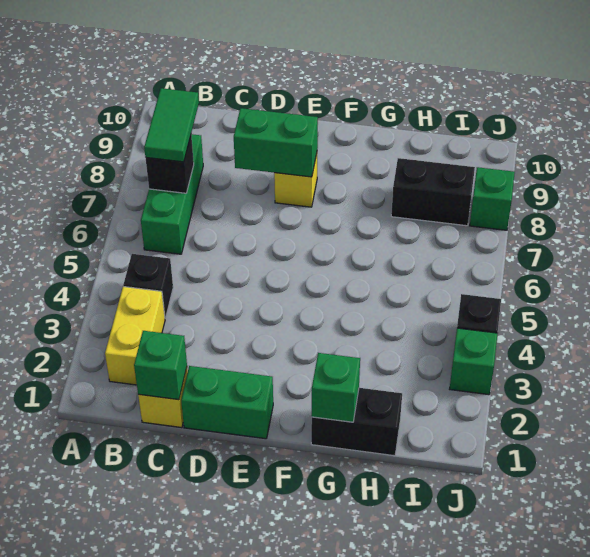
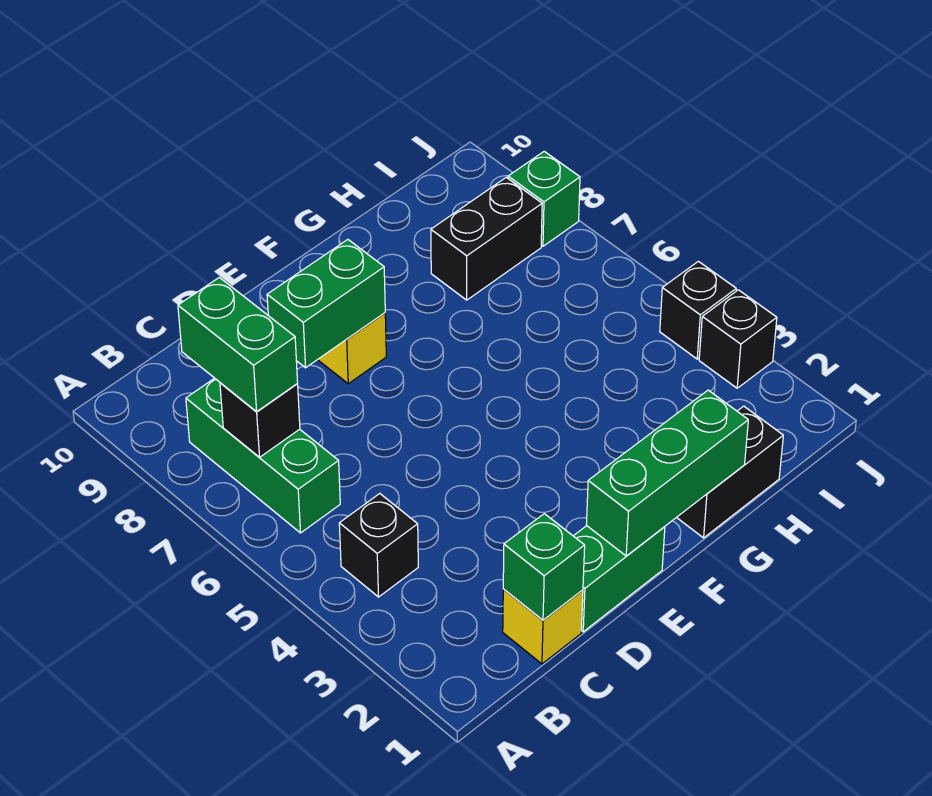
yellow brick B2:B3 level 1 -> none
green tile B7:B8 level 3 -> green brick B7:B8 level 3
green brick G1 level 2 -> green brick E1:G1 level 2
green brick J3 level 1 -> black brick J3 level 1

